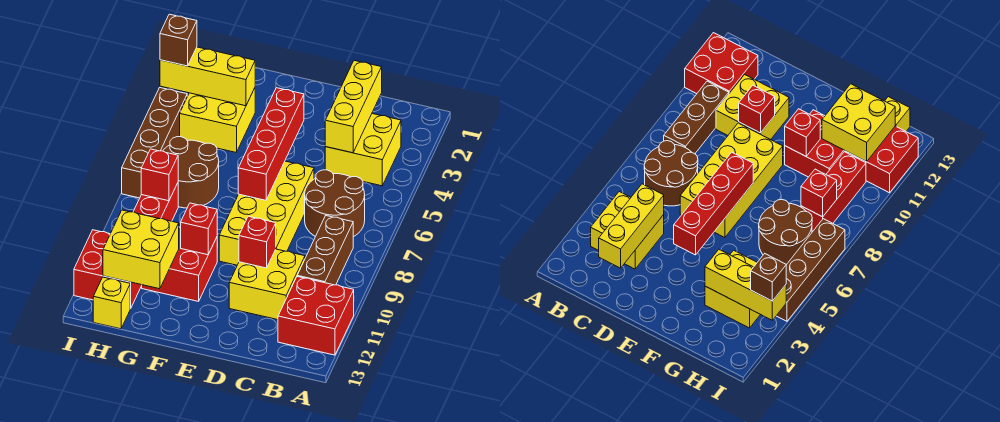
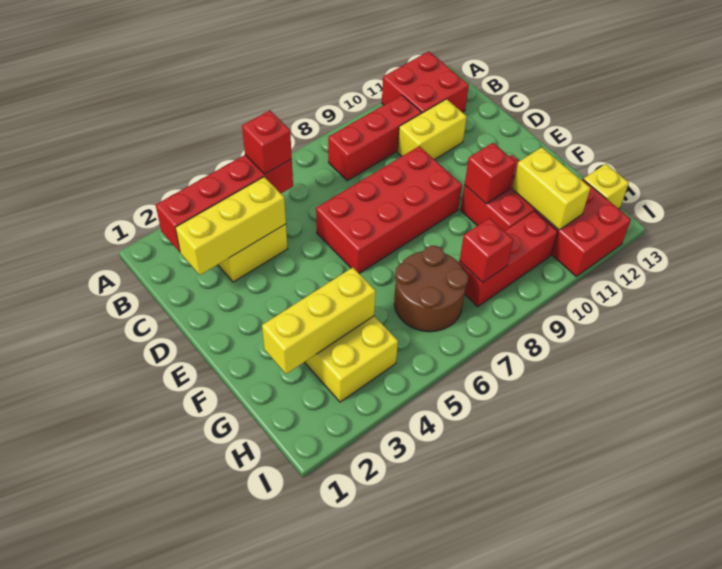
brown round brick B6:C7 level 1 -> none
brown brick B8:B10 level 1 -> red brick B8:B10 level 1
yellow brick C10:D11 level 1 -> yellow brick C10:C11 level 1
yellow brick D6:E9 level 1 -> red brick D6:E9 level 1
red brick D10 level 2 -> red brick B5 level 3
red brick E4:E7 level 2 -> red brick B2:B5 level 2
yellow brick G3:I3 level 2 -> yellow brick G2:G4 level 2
yellow brick G11:H12 level 2 -> yellow brick G11:H11 level 2
brown brick I3 level 3 -> none
brown brick I4:I7 level 1 -> none

